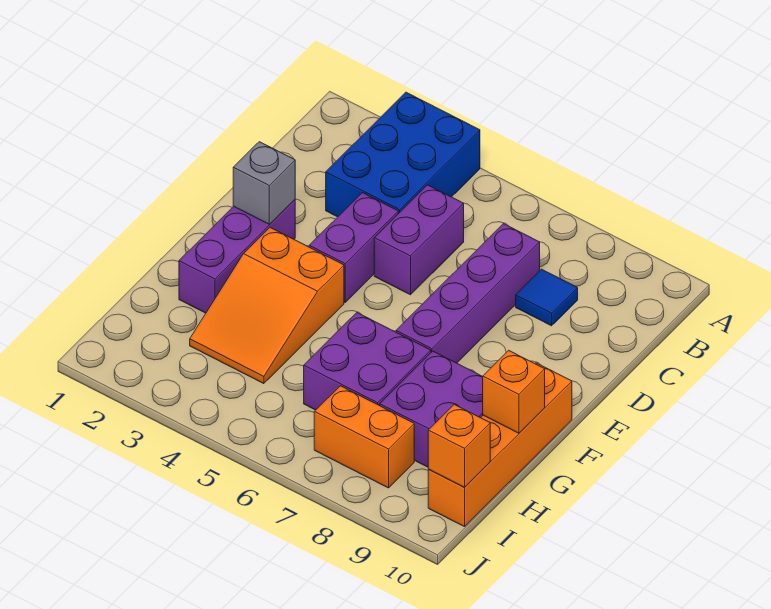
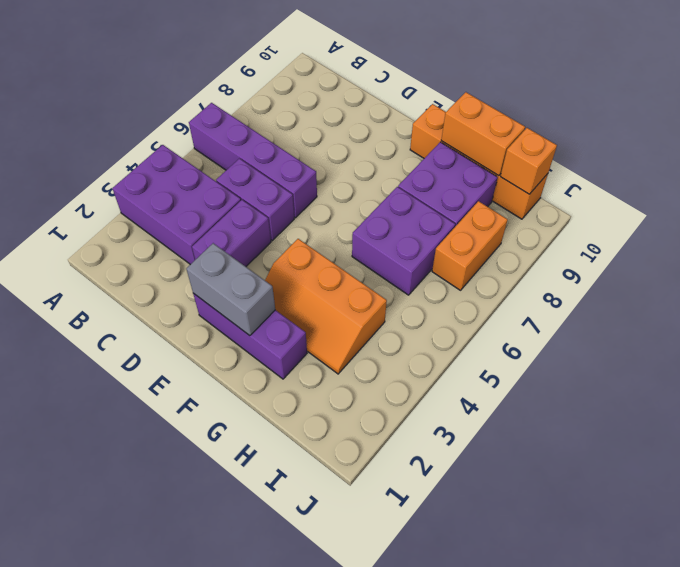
blue brick A3:C4 level 1 -> purple brick A3:C4 level 1
purple brick C7:F7 level 1 -> purple brick A6:D6 level 1
blue tile C8 level 1 -> none
purple brick D4:E4 level 1 -> purple brick D3:D4 level 1
grey brick E2 level 2 -> grey brick E2:F2 level 2
orange slope F3:H4 level 1 top F -> orange slope F3:H4 level 1 top 4
orange brick G10 level 2 -> orange brick G10:H10 level 2

